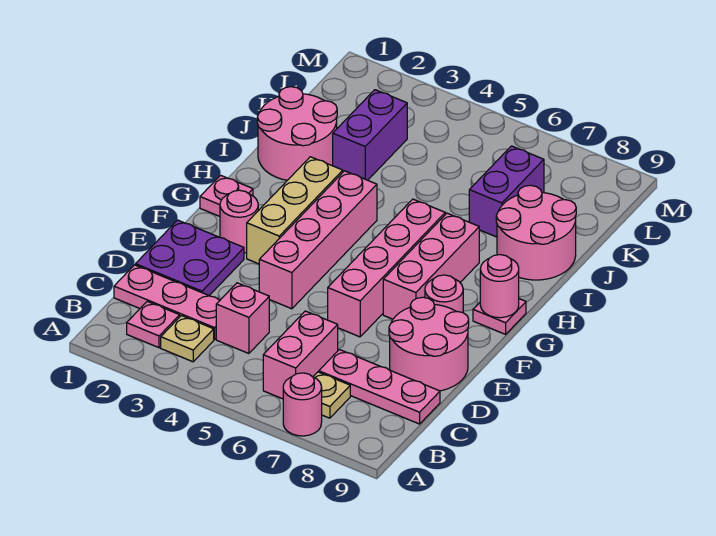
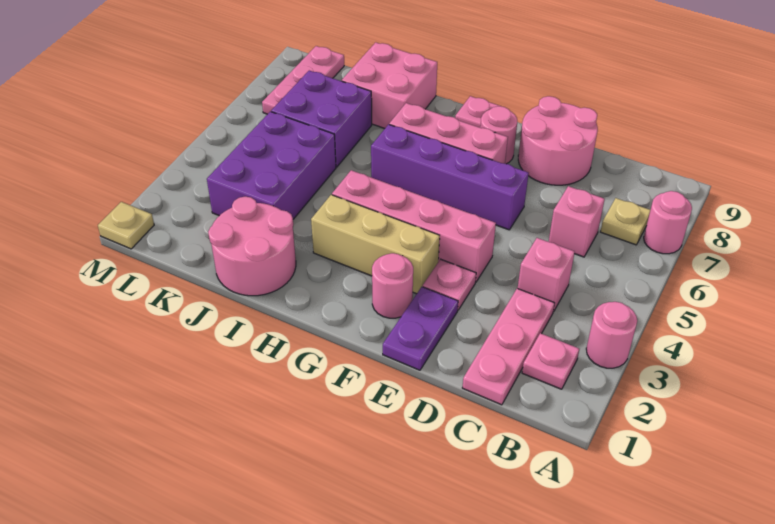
tan plate B3 level 1 -> tan plate M1 level 1
pink brick B6:C6 level 1 -> pink brick C6 level 1
pink plate C7:C9 level 1 -> pink plate L7:L9 level 1
purple plate D1:E2 level 1 -> purple plate E1:E2 level 1
pink brick E6:H6 level 1 -> purple brick E6:H6 level 1
pink plate G1 level 1 -> pink plate E3 level 1
pink round brick G9 level 2 -> pink round brick A3 level 1
pink round brick I8:J9 level 1 -> pink brick I8:J9 level 1
purple brick J3:K3 level 1 -> purple brick J3:K5 level 1
purple brick J7:K7 level 1 -> purple brick J6:K7 level 1

